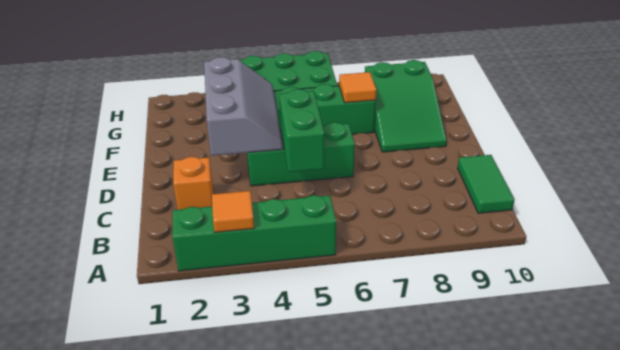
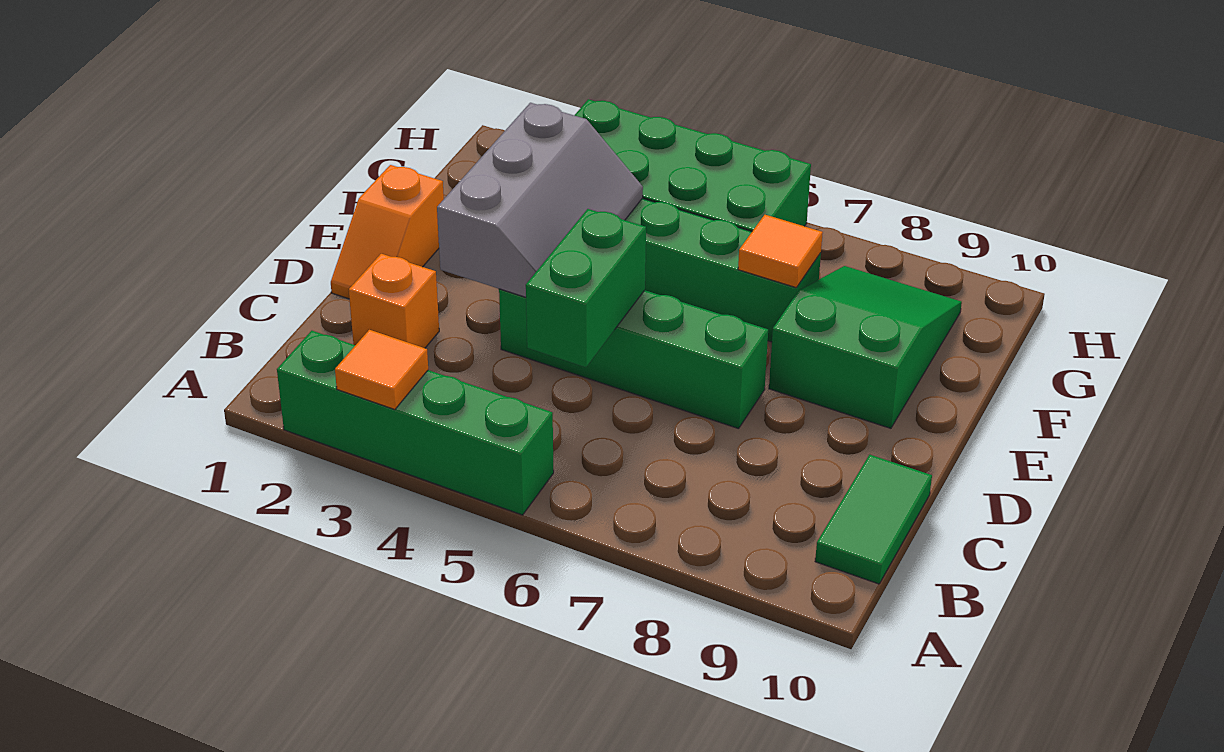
none -> orange slope D1:E1 level 1 top E
green brick D4:D6 level 1 -> green brick D4:D7 level 1
green slope E8:G9 level 1 top G -> green slope E8:G9 level 1 top E

